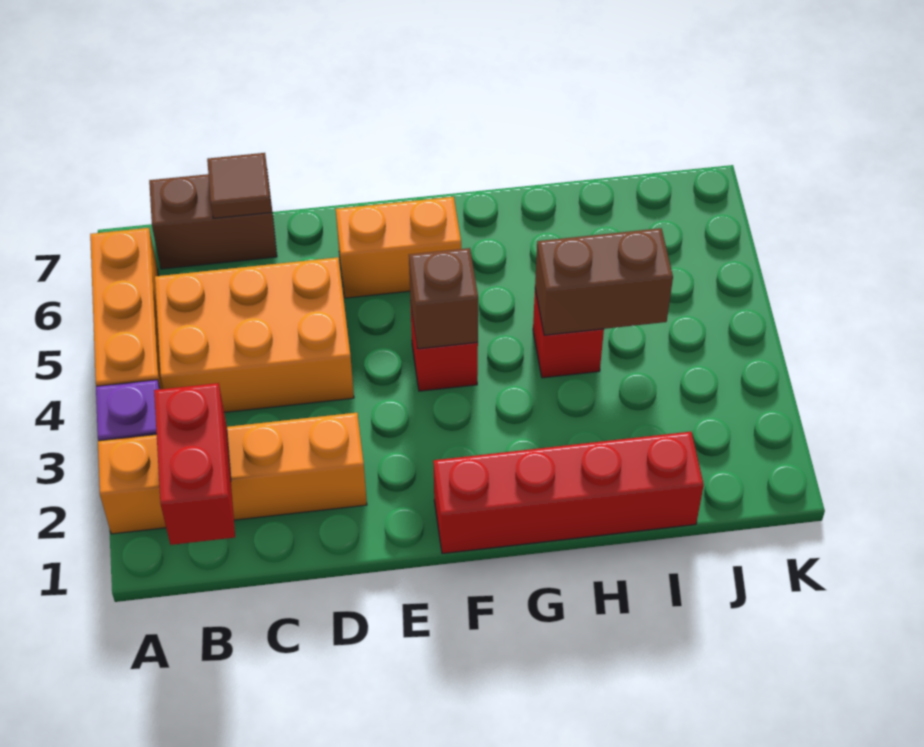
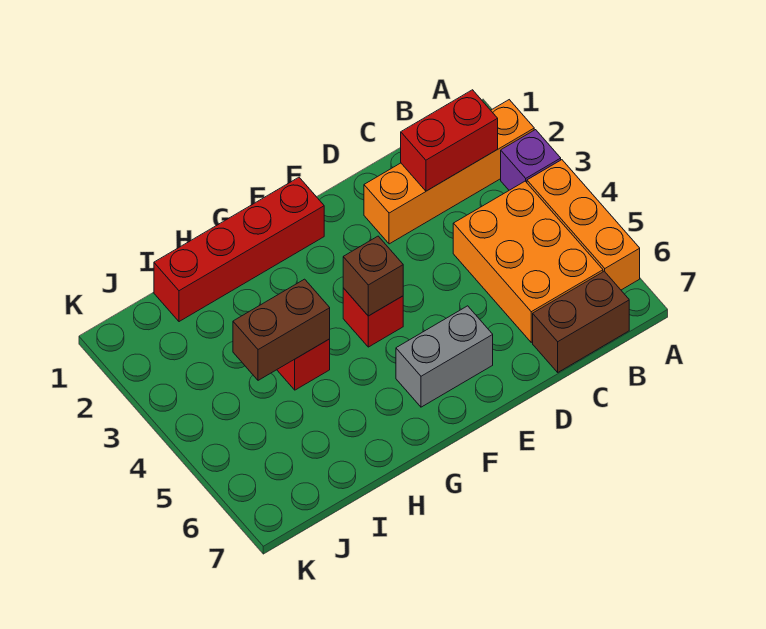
red brick B1:B2 level 2 -> red brick B2:C2 level 2
orange brick B4:D5 level 1 -> orange brick B4:C6 level 1
brown tile C7 level 2 -> none
orange brick E6:F6 level 1 -> grey brick E6:F6 level 1

